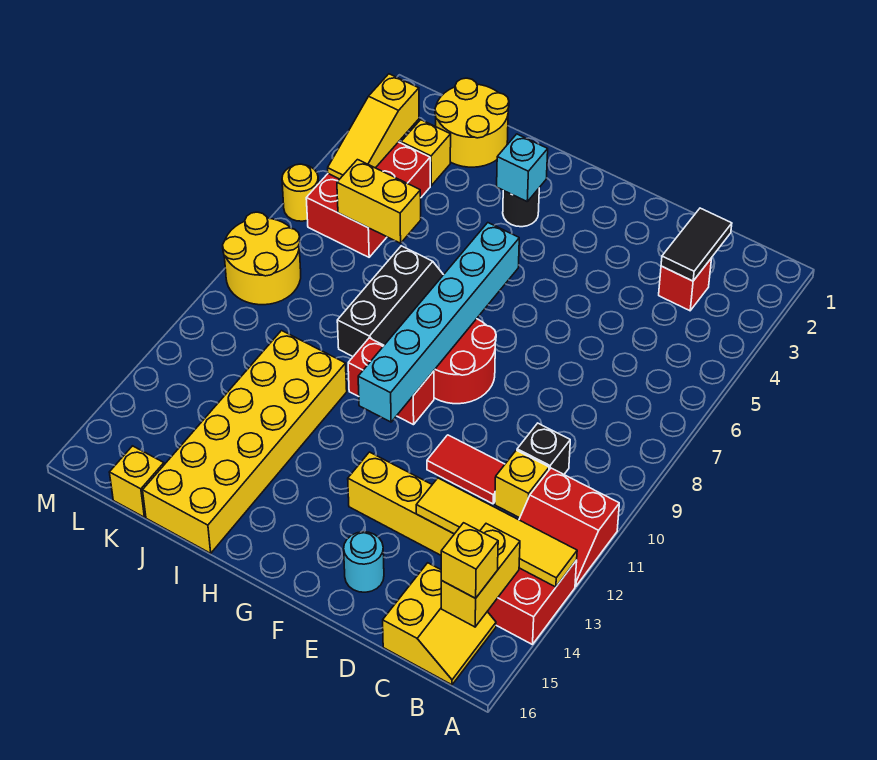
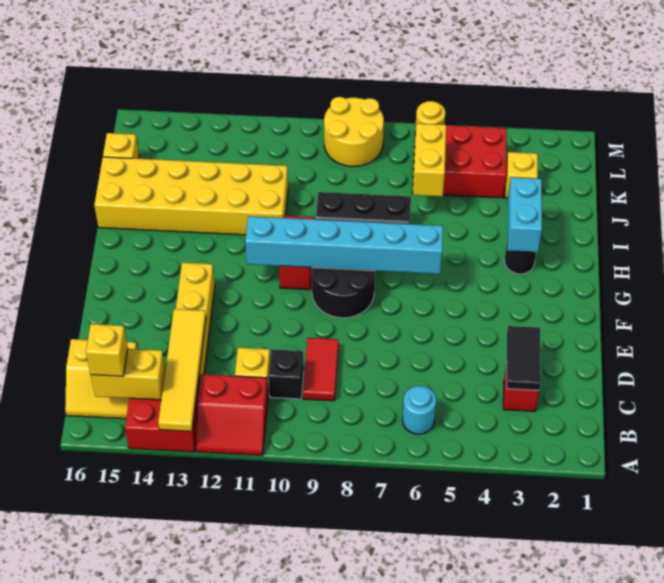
red slope A11:B12 level 1 top 11 -> red slope A11:B12 level 1 top B
black tile C2:C3 level 2 -> black tile C3:D3 level 2
red tile D11:E11 level 1 -> red tile C9:D9 level 1
cyan round brick E15 level 1 -> cyan round brick B6 level 1
red round brick F8:G9 level 1 -> black round brick F8:G9 level 1
cyan brick H3 level 2 -> cyan brick H3:I3 level 2
yellow round brick J1:K2 level 1 -> none
yellow slope L3:L5 level 2 top 3 -> none

